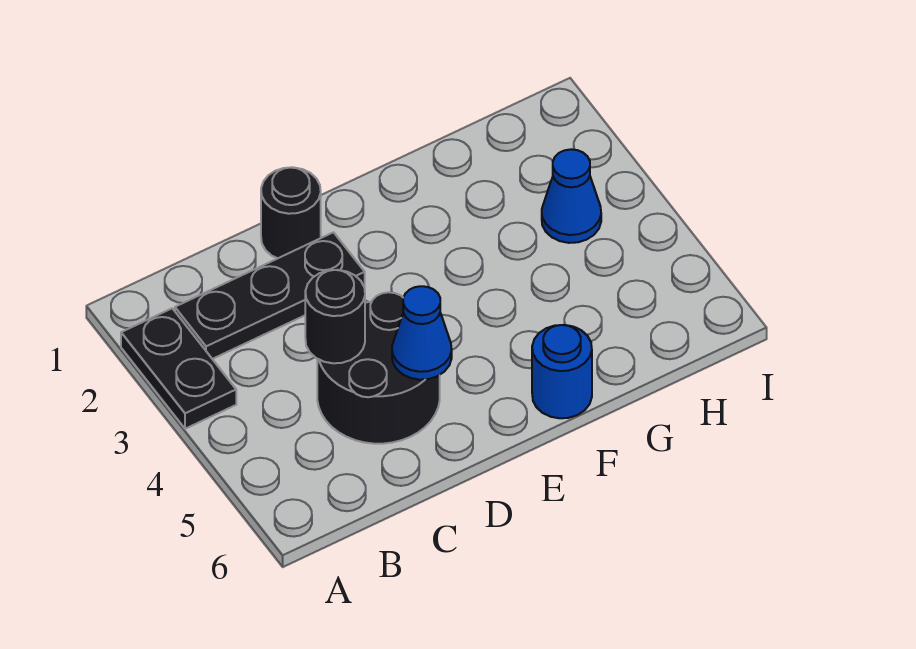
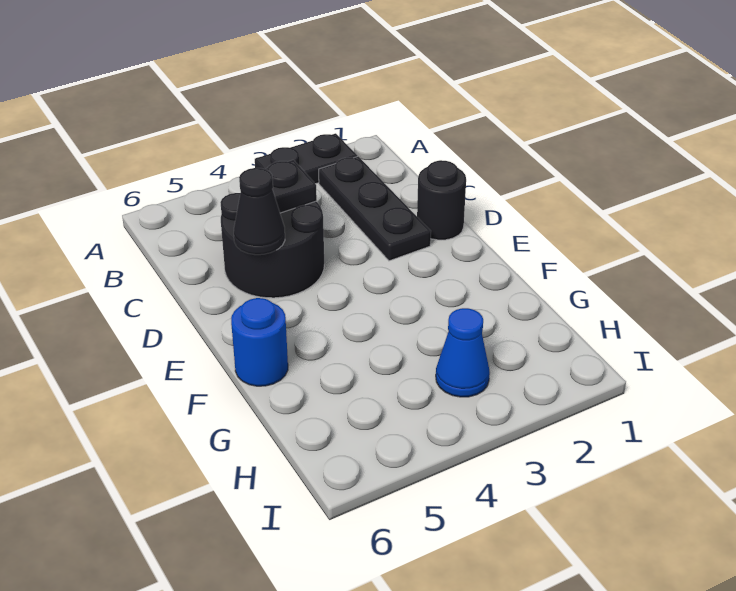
black round brick C4 level 2 -> black plate C4 level 2
blue cone D5 level 2 -> black cone D5 level 2

